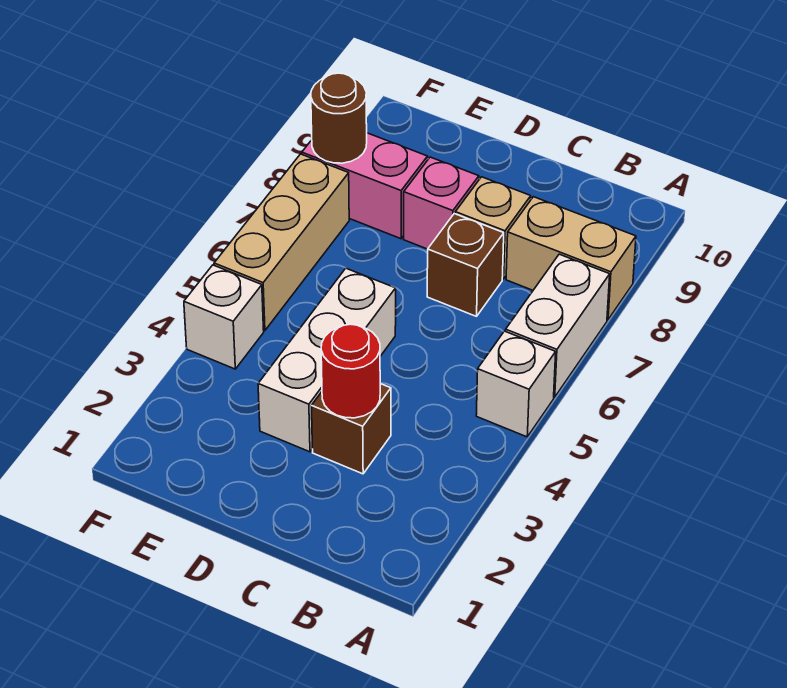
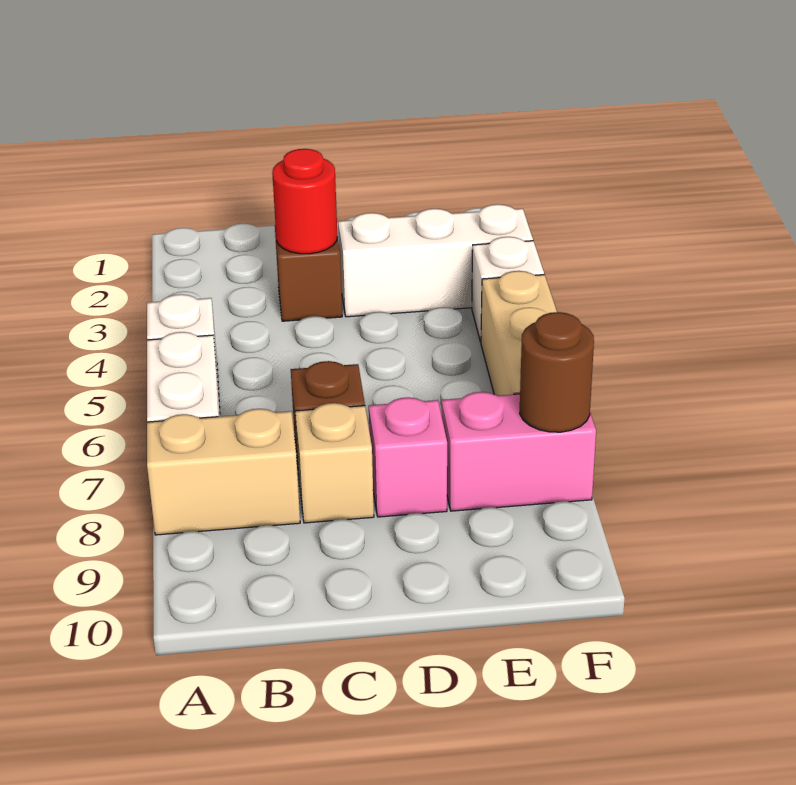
white brick D3:D5 level 1 -> white brick D3:F3 level 1

